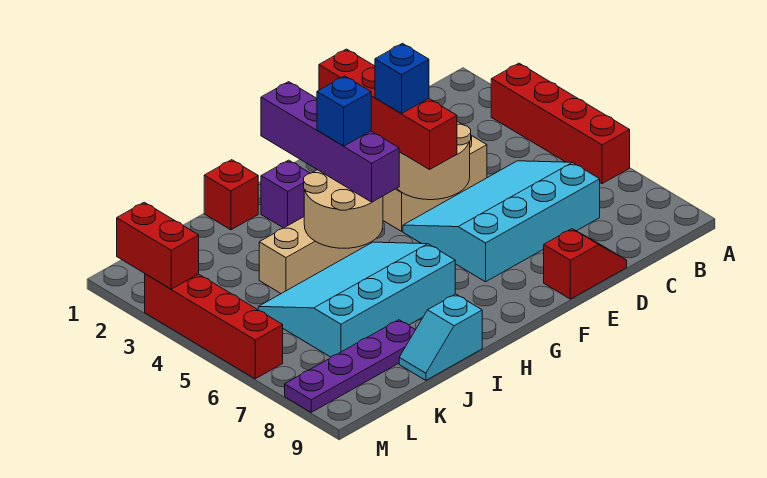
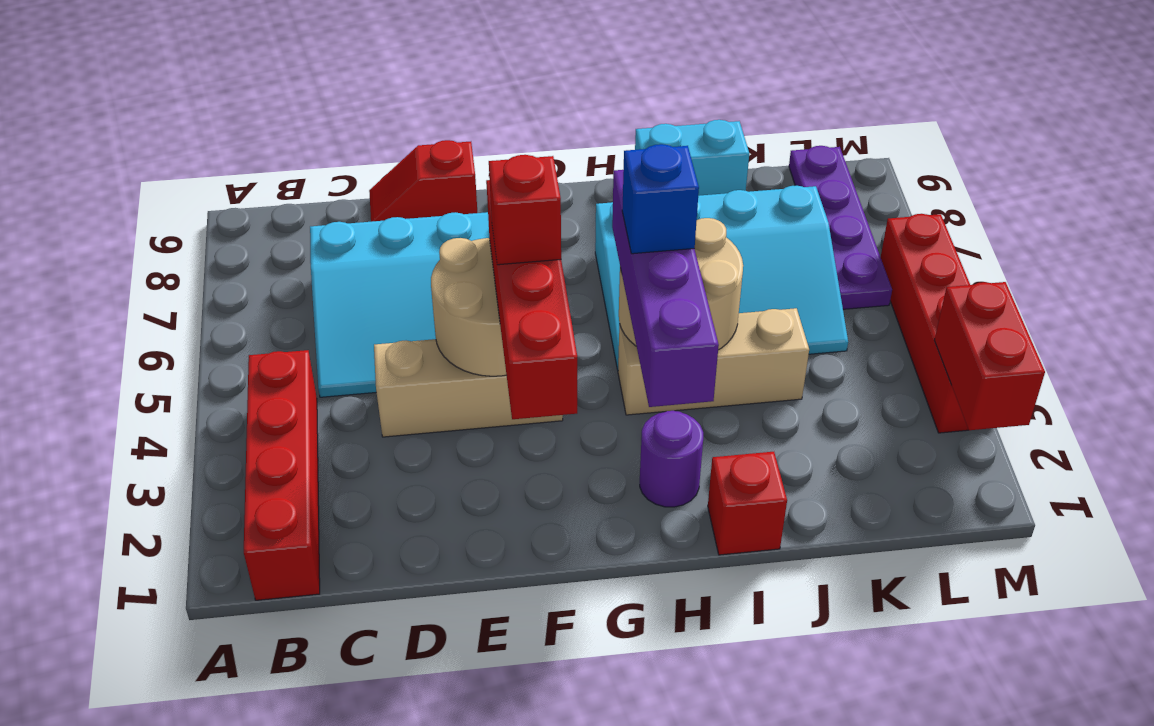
red brick A3:A6 level 1 -> red brick B1:B4 level 1
blue brick F4 level 4 -> red brick F4 level 4
purple brick H2 level 1 -> purple round brick H2 level 1
cyan slope I9:J9 level 1 top I -> cyan brick I9:J9 level 1
purple plate J8:M8 level 1 -> purple plate L6:L9 level 1

